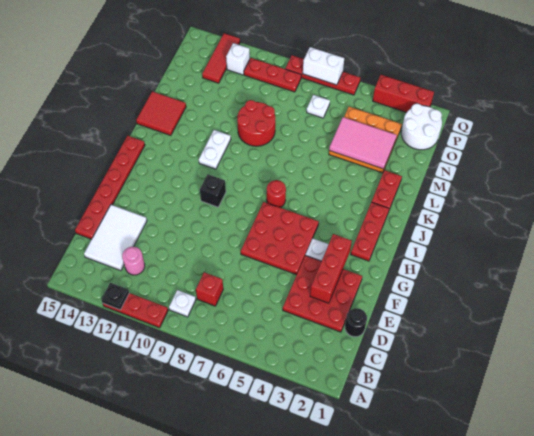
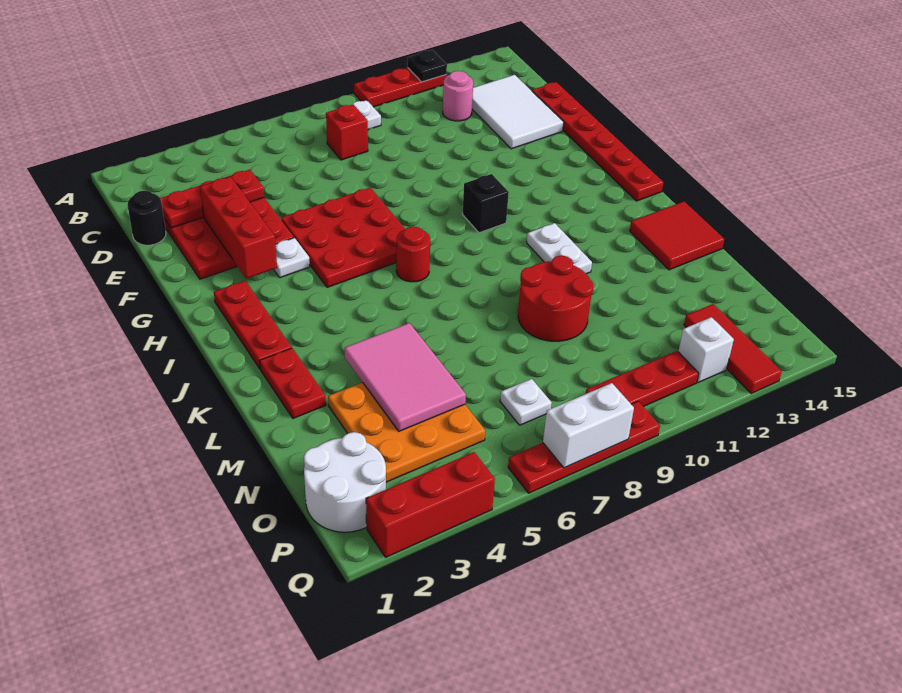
none -> red plate D2:D4 level 2
pink tile M3:N5 level 2 -> pink tile L4:N5 level 2

